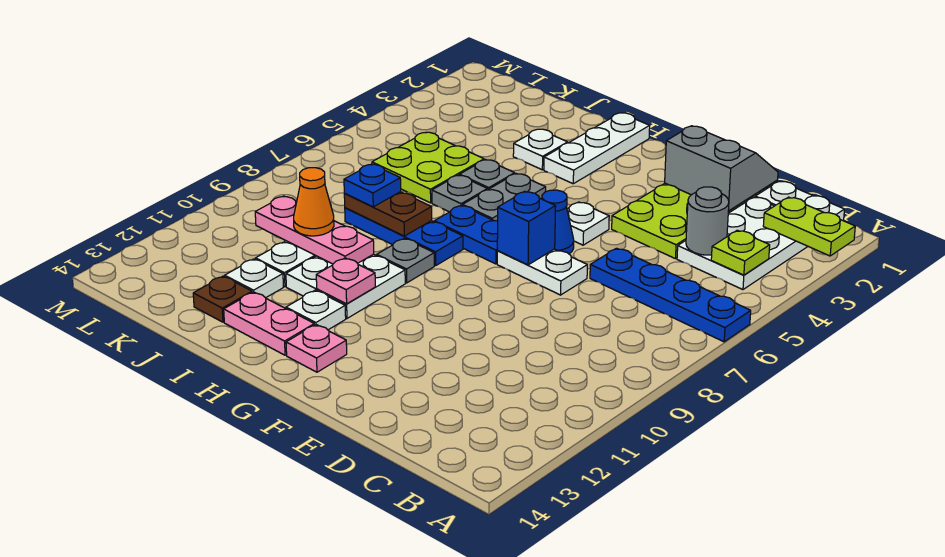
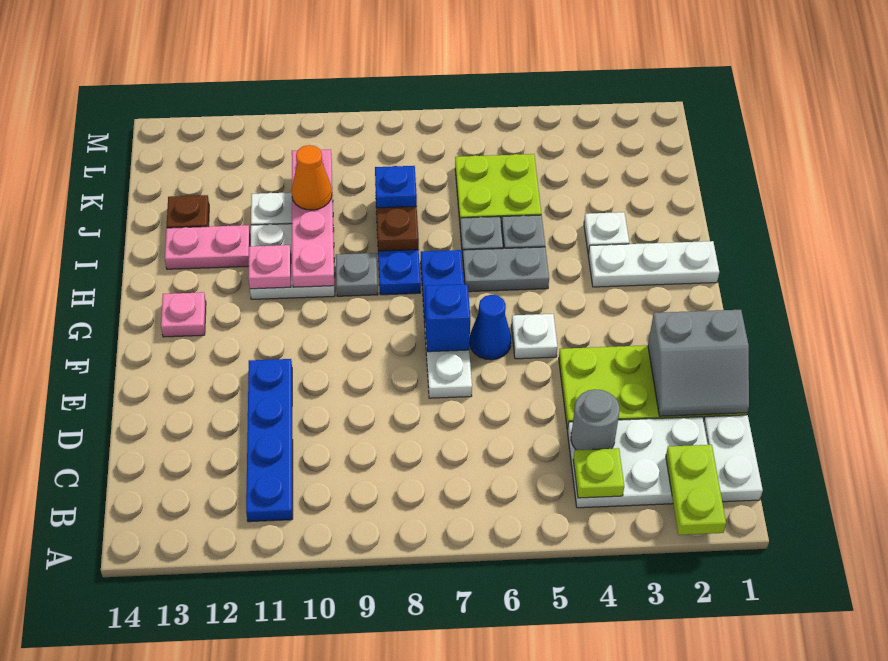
blue plate A6:D6 level 1 -> blue plate B11:E11 level 1
grey slope D1:E2 level 2 top 2 -> grey slope D1:E2 level 2 top E
white plate H12 level 1 -> none
pink plate H13:I13 level 1 -> pink plate I12:I13 level 1
pink plate I10:K10 level 2 -> pink plate H10:K10 level 2
white plate J12 level 1 -> none

